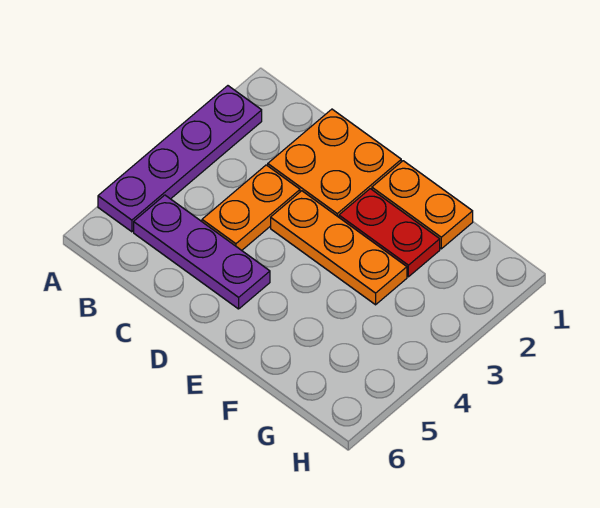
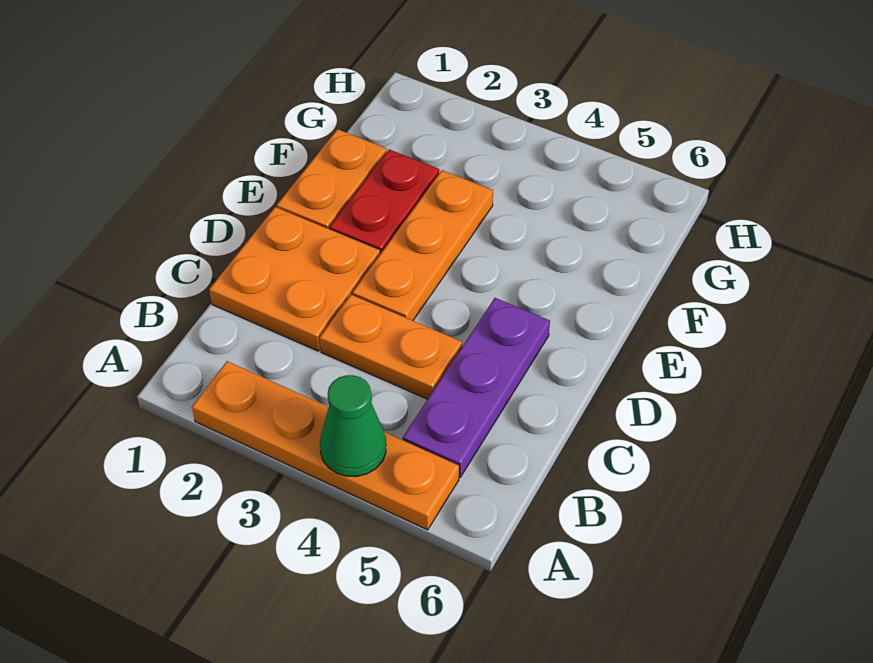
purple plate A2:A5 level 1 -> orange plate A2:A5 level 1
none -> green cone A4 level 2

